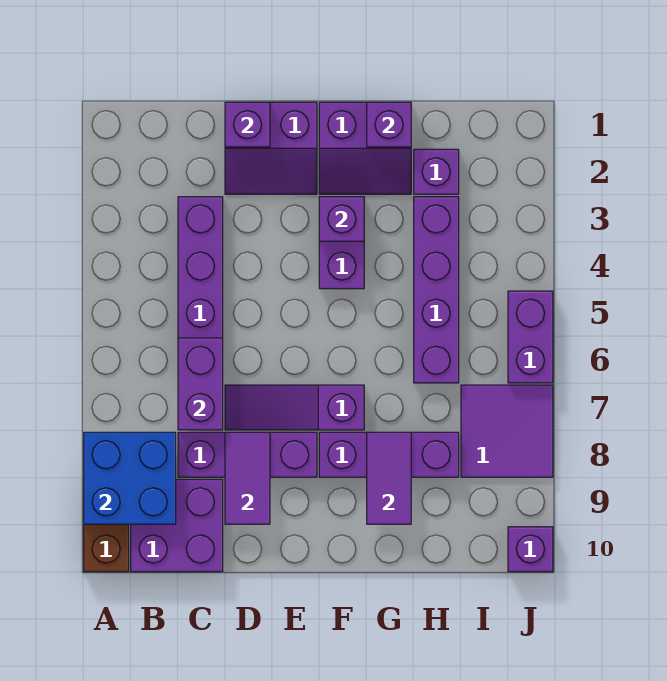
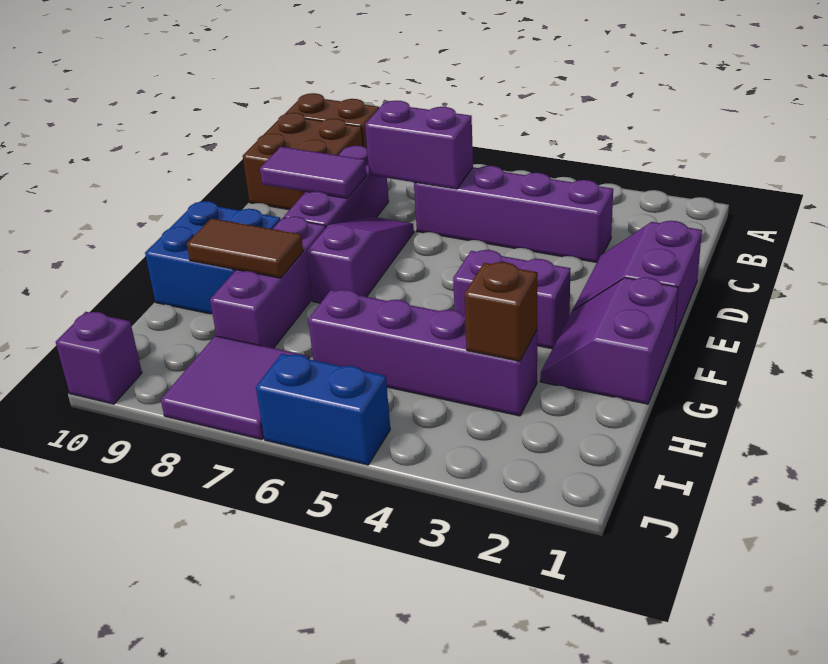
blue brick A8:B9 level 2 -> blue brick F9:G10 level 1
purple brick B9:C10 level 1 -> brown brick B9:C10 level 1
purple brick D1 level 2 -> none
purple brick F3 level 2 -> none
purple brick G1 level 2 -> none
purple tile G8:G9 level 2 -> brown tile G8:G9 level 2
purple brick H2 level 1 -> none
none -> brown brick H3 level 2
purple brick J5:J6 level 1 -> blue brick J5:J6 level 1

